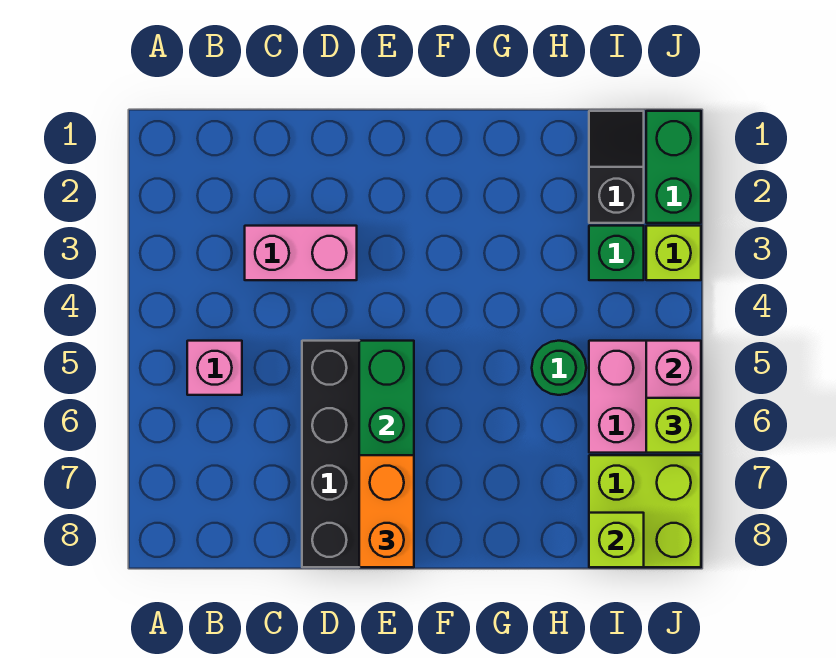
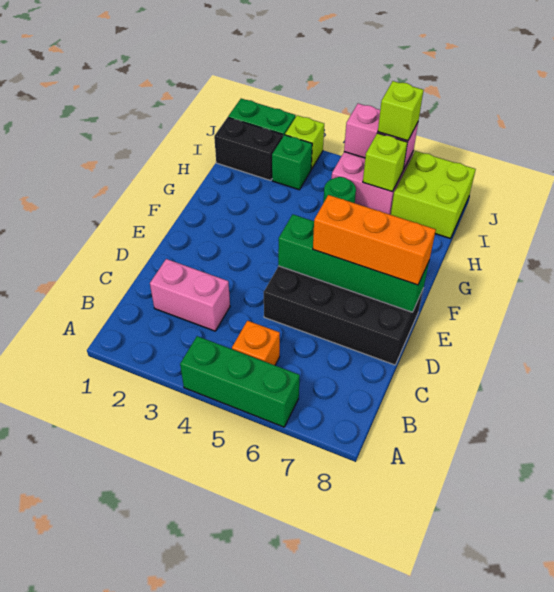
none -> green brick A4:A6 level 1
pink brick B5 level 1 -> orange brick B5 level 1
pink brick C3:D3 level 1 -> pink brick C2:C3 level 1
orange brick E7:E8 level 3 -> orange brick E6:E8 level 3
black slope I1:I2 level 1 top 2 -> black brick I1:I2 level 1
lime brick I8 level 2 -> lime brick I6 level 2

